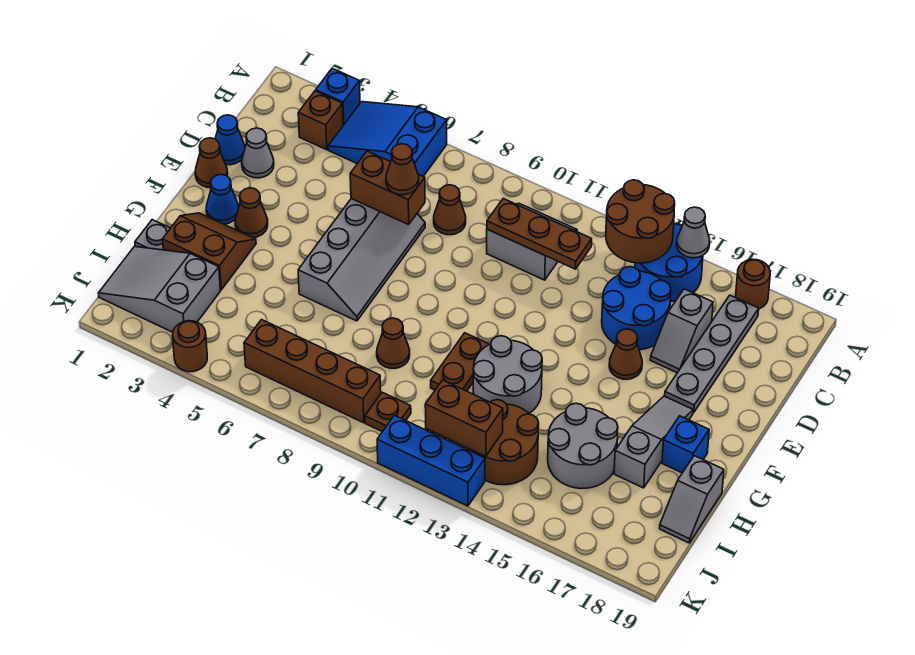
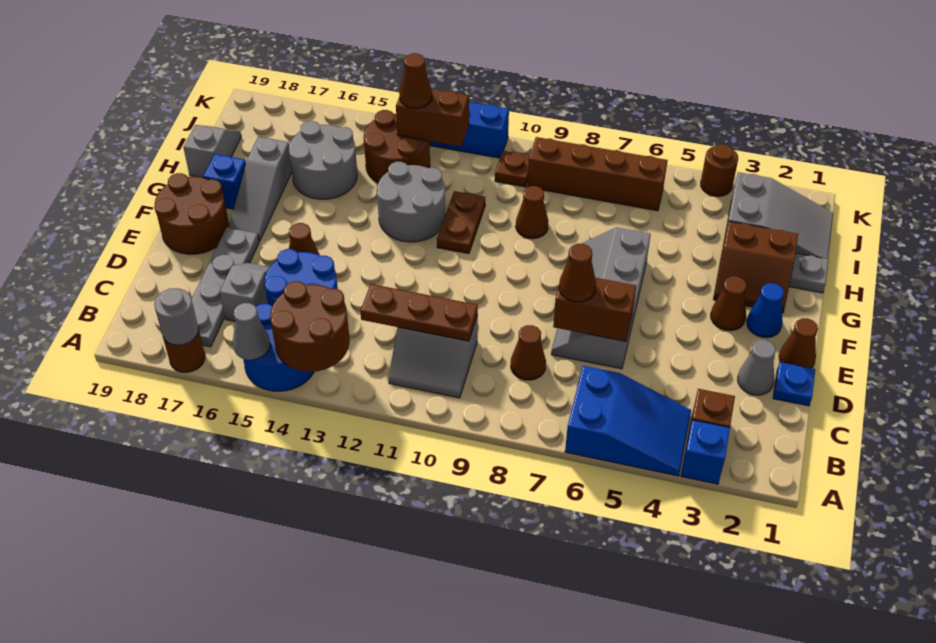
none -> grey round brick A17 level 2
blue cone D1 level 1 -> blue plate D1 level 1
none -> brown round brick E18:F19 level 1
none -> brown cone J13 level 3

